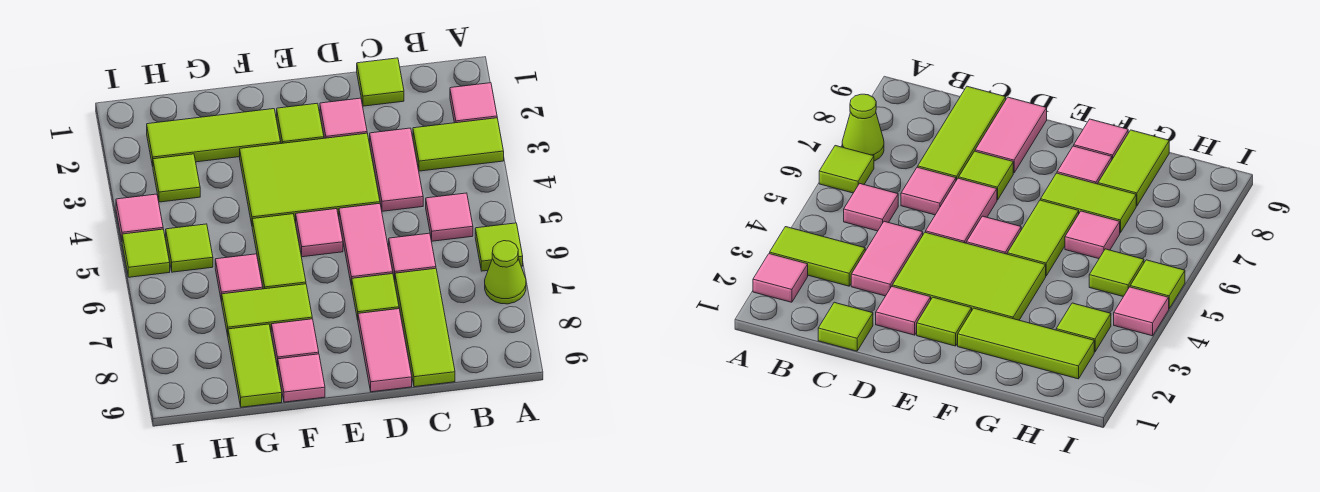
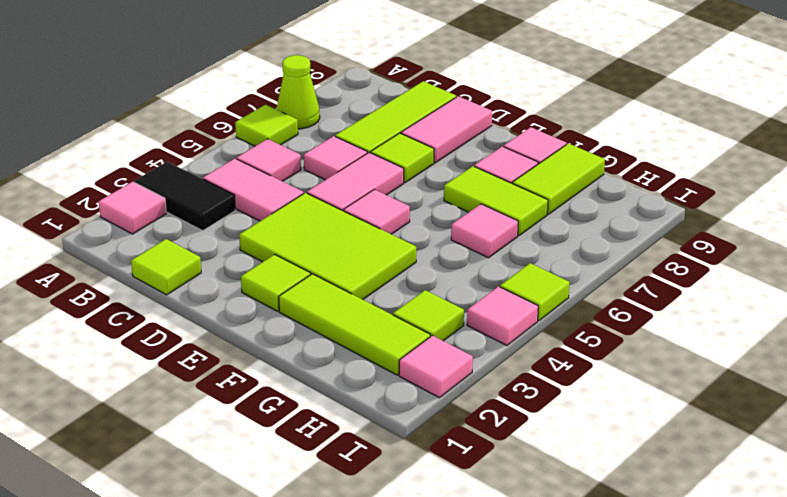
lime tile A3:B3 level 1 -> black tile A3:B3 level 1
pink tile C3:C4 level 1 -> pink tile B4:C4 level 1
pink tile D2 level 1 -> pink tile I2 level 1
lime tile F5:F6 level 1 -> none
lime tile H5 level 1 -> none

